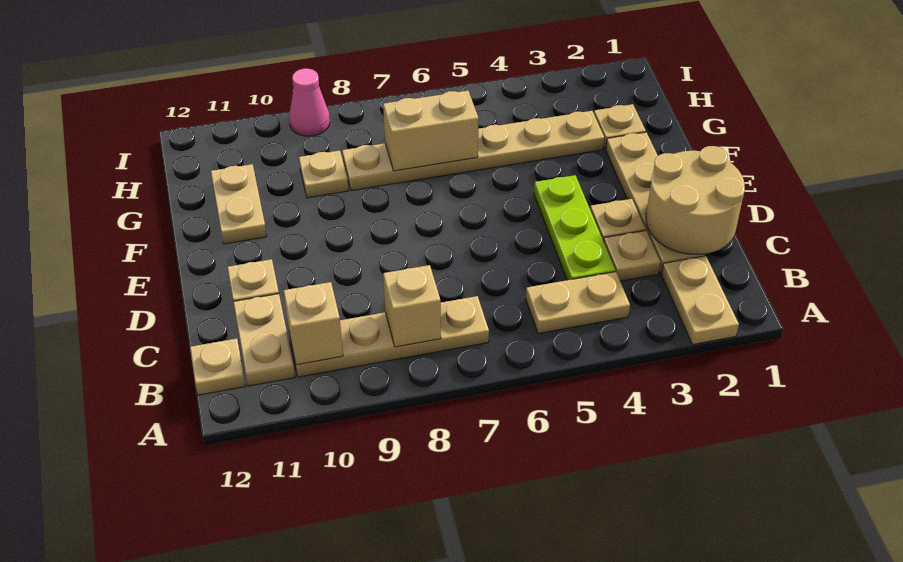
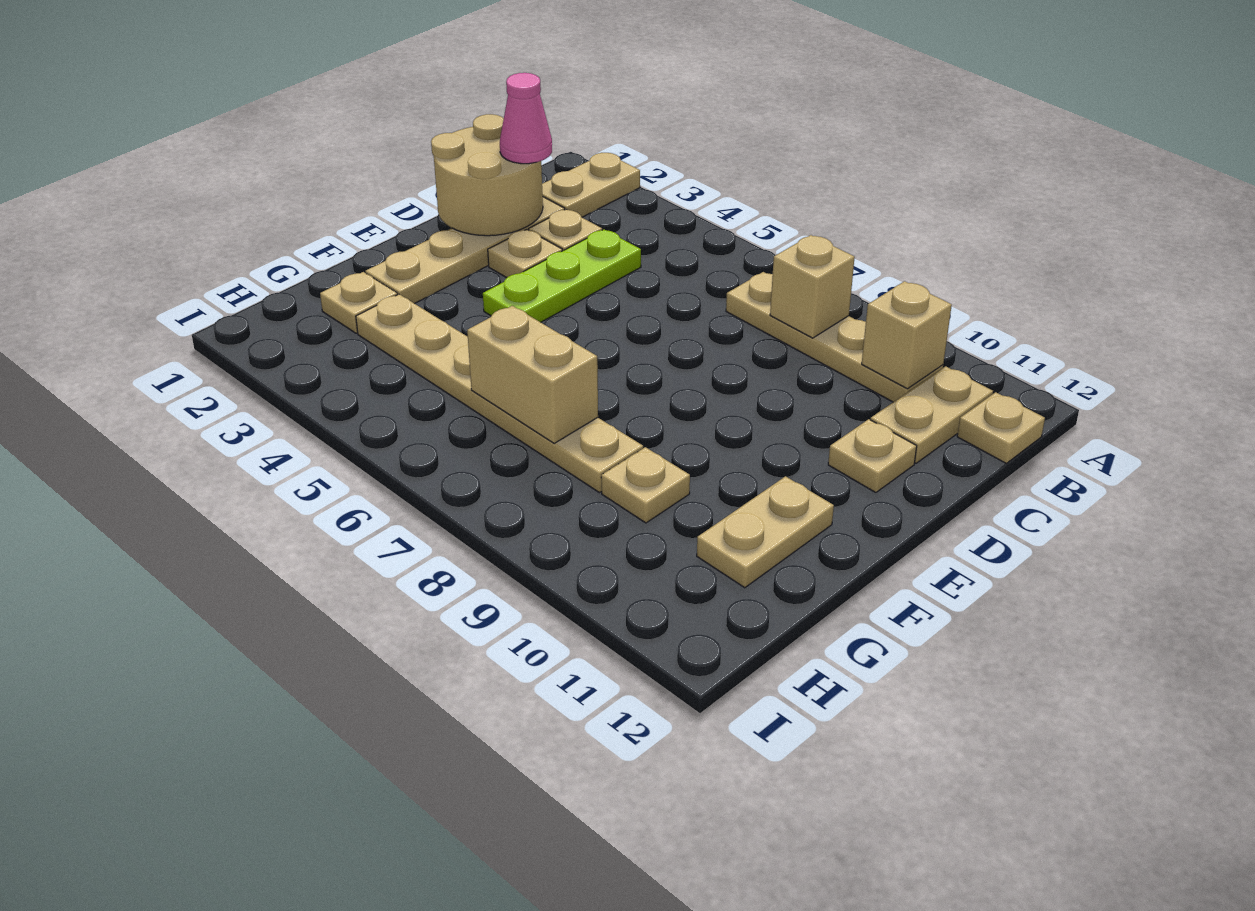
tan plate B4:B5 level 1 -> none
pink cone I9 level 1 -> pink cone C2 level 3

